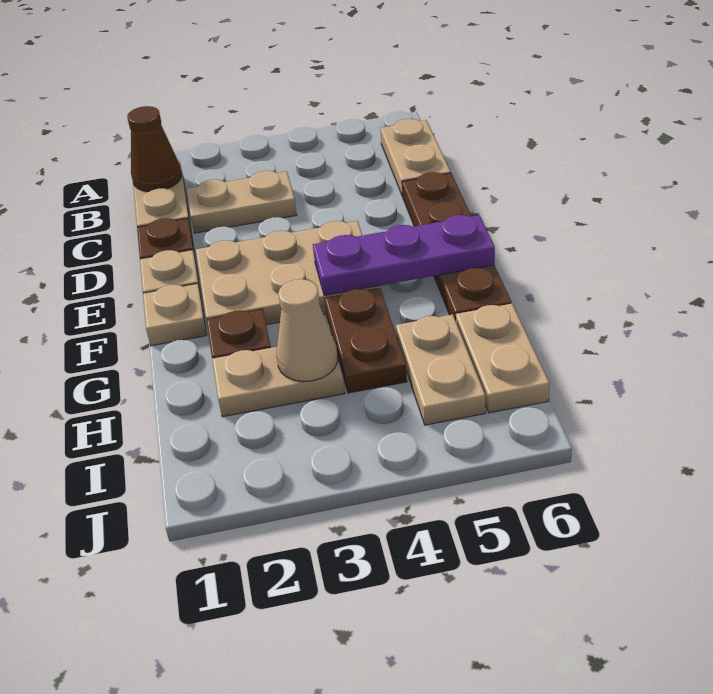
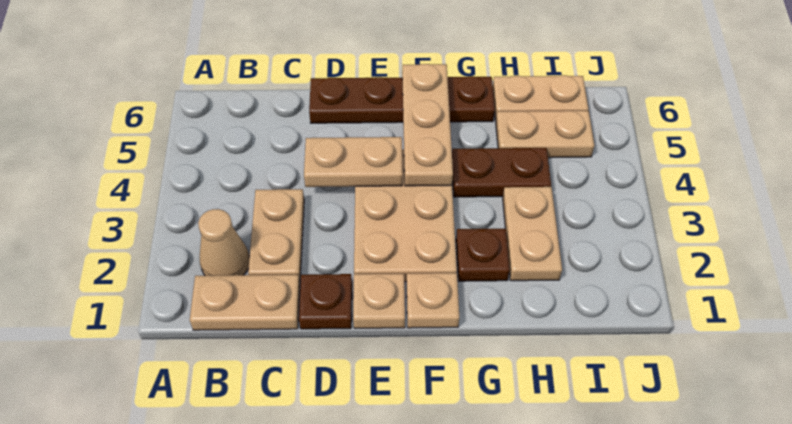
brown cone B1 level 2 -> none
tan plate B6:C6 level 1 -> tan plate D4:E4 level 2
purple plate F4:F6 level 2 -> tan plate F4:F6 level 2
tan cone H3 level 2 -> tan cone B2 level 1

